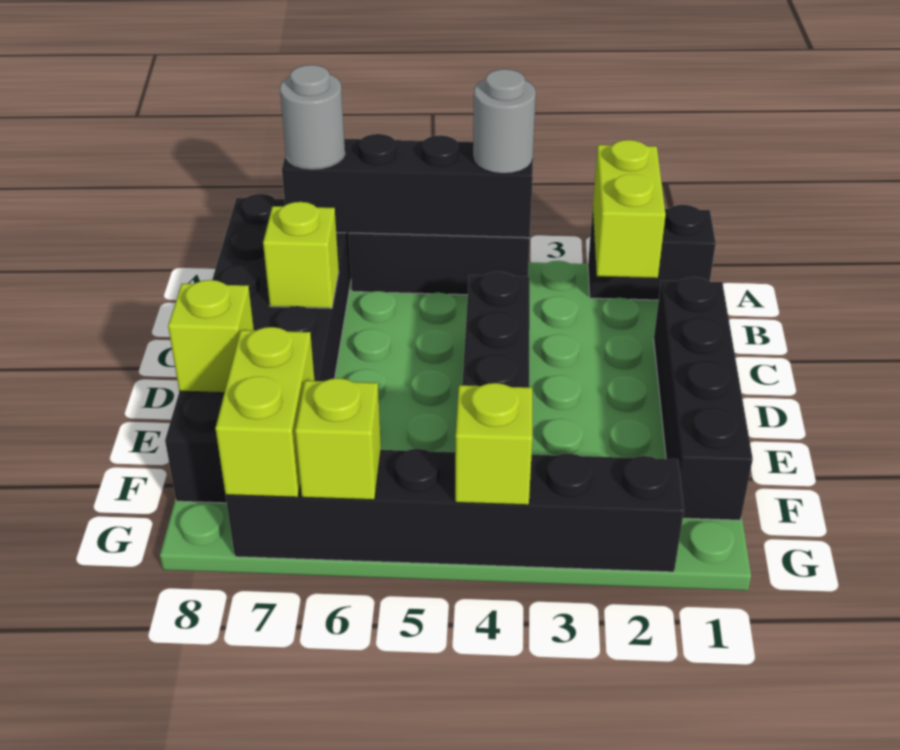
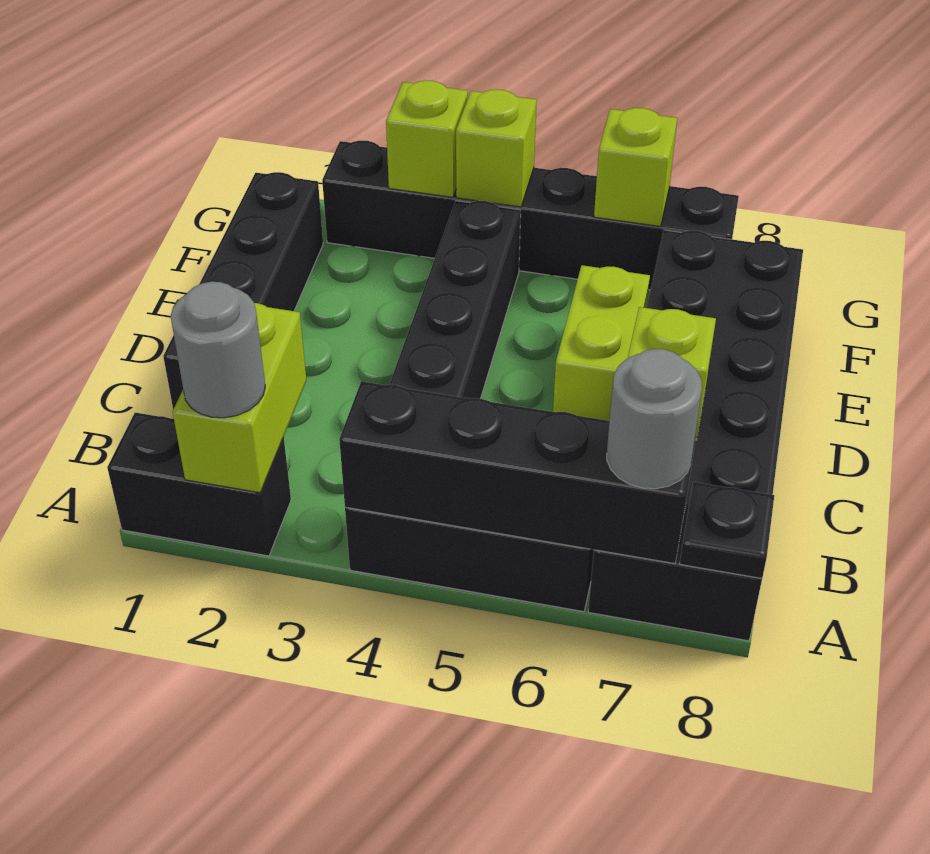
grey round brick A4 level 3 -> grey round brick A2 level 3
none -> black plate A8 level 2
lime brick E8 level 2 -> lime brick G3 level 2
lime brick F7:G7 level 2 -> lime brick D6:E6 level 1

